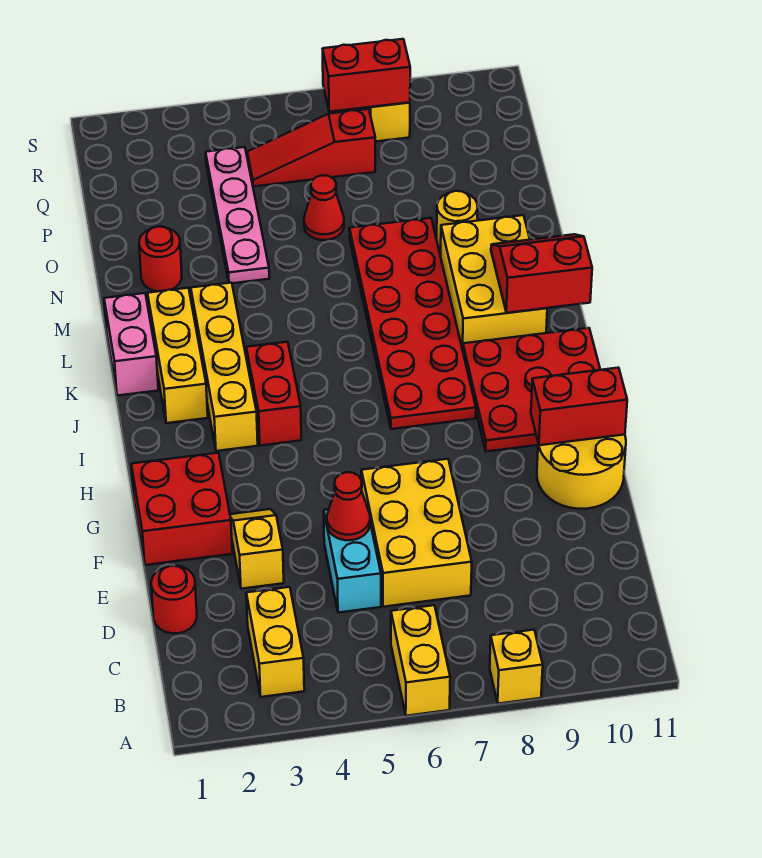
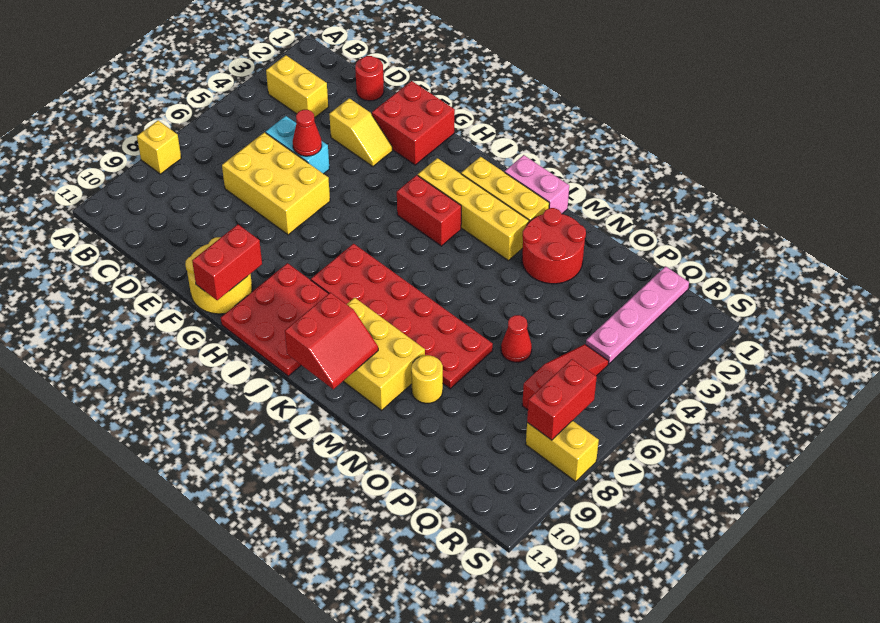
yellow brick A6:B6 level 1 -> none
red round brick N2 level 1 -> red round brick M2:N3 level 1
pink plate N4:Q4 level 1 -> pink plate Q1:Q4 level 1

